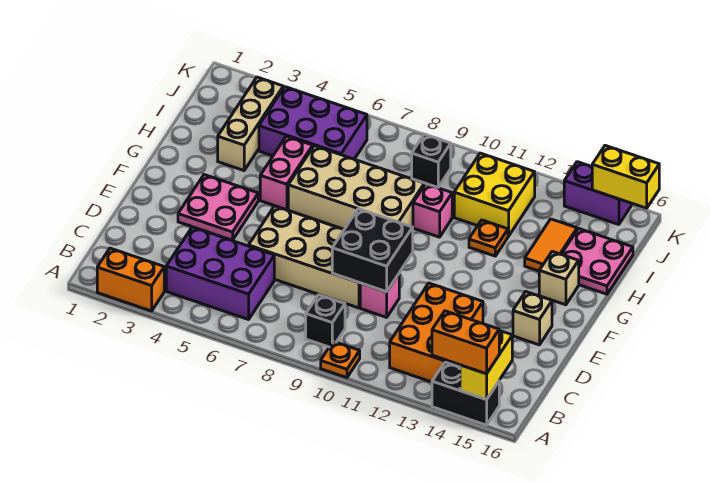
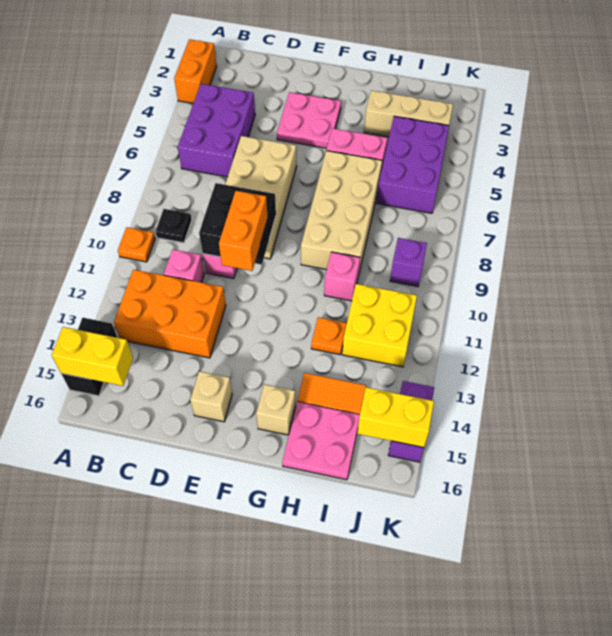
orange brick A14:A15 level 3 -> orange brick E10:E11 level 3
black brick B9 level 1 -> black plate B9 level 1
none -> pink brick C11 level 1
black brick J9 level 1 -> purple brick J9 level 1
yellow brick K15:K16 level 2 -> yellow brick J15:K15 level 2

